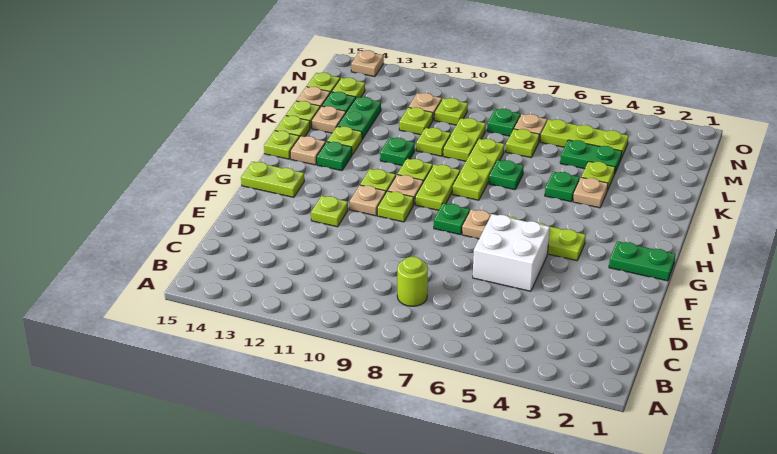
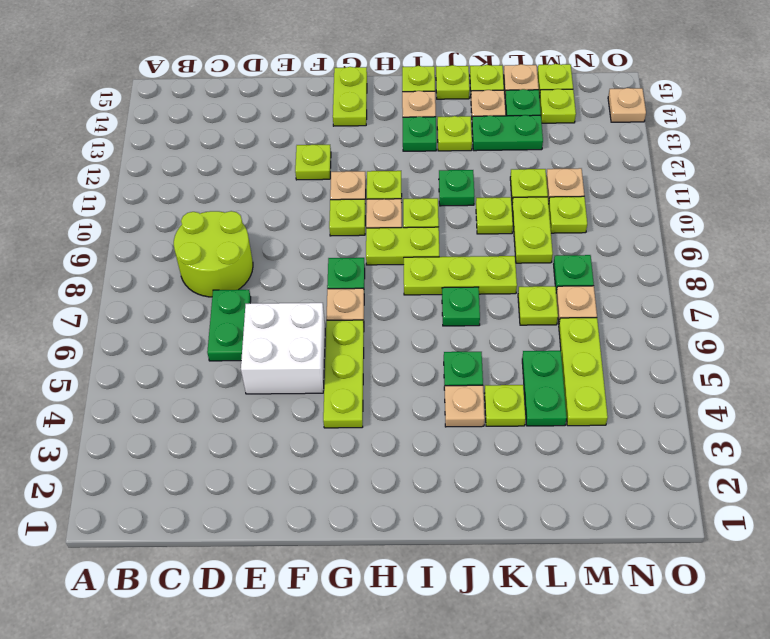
lime round brick C8 level 1 -> lime round brick C8:D9 level 1
green plate G1:G2 level 1 -> green plate D6:D7 level 1
lime plate K9:L9 level 1 -> lime plate L9:L10 level 1

